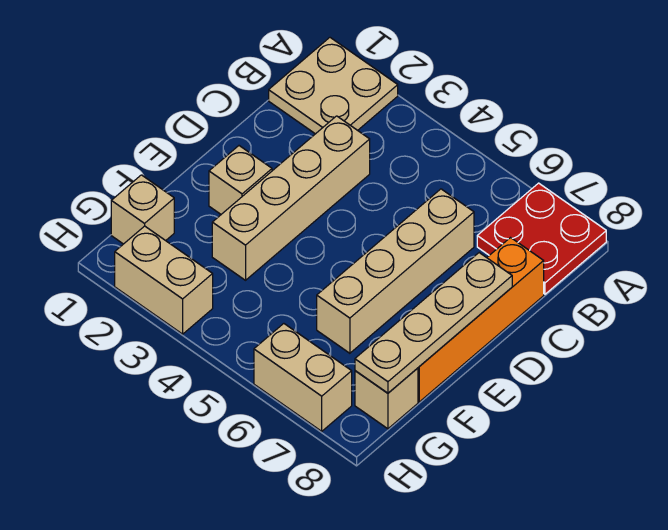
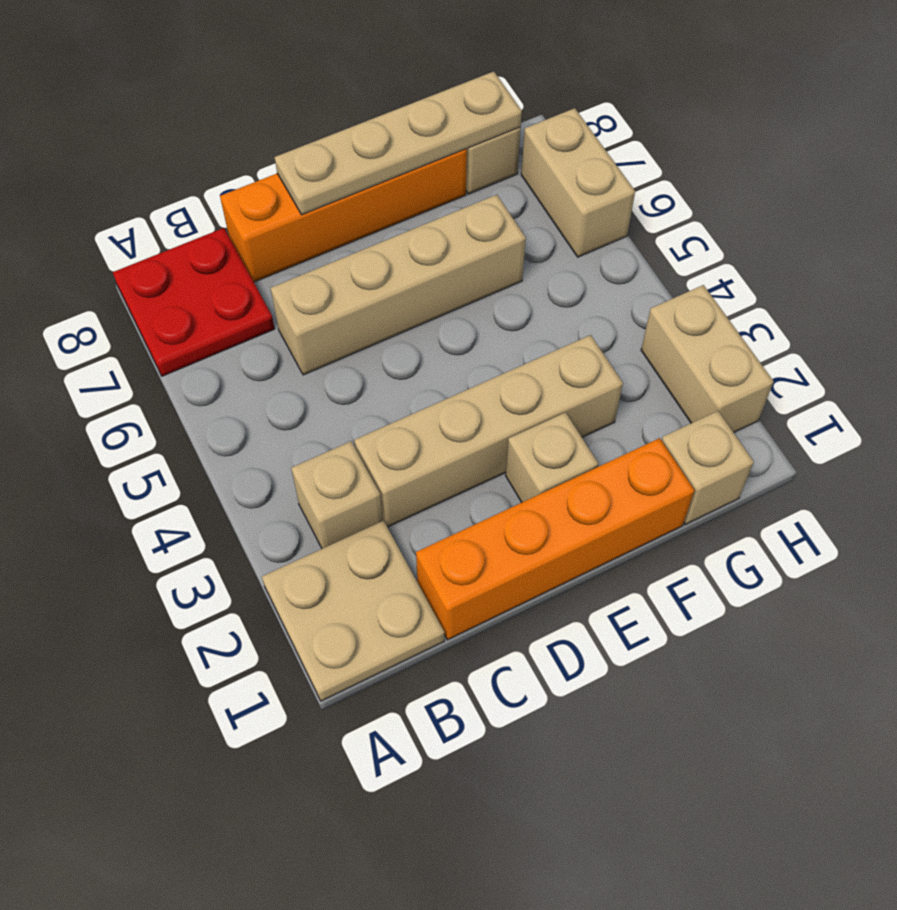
none -> tan brick B3 level 1
none -> orange brick C1:F1 level 1

